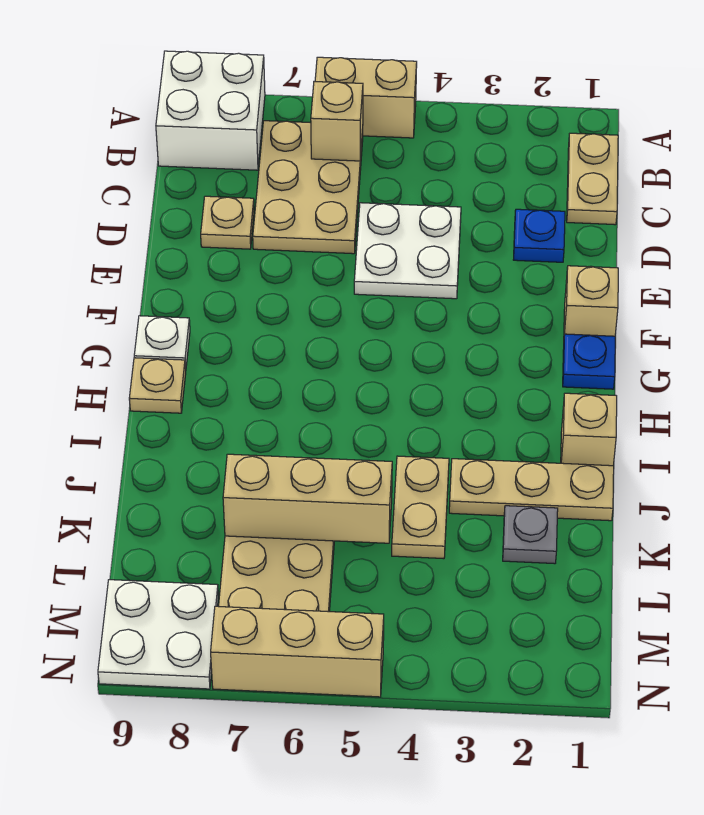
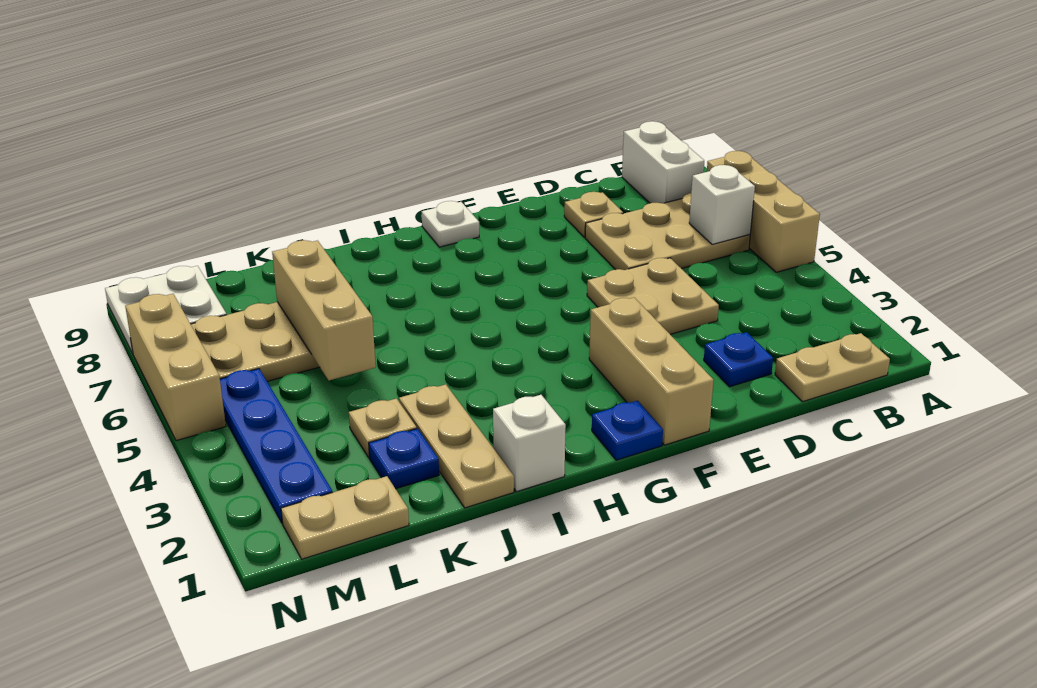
tan brick A5:A6 level 1 -> tan brick A5:A7 level 1
white brick A8:B9 level 1 -> white brick B8:B9 level 1
tan brick B6 level 2 -> white brick B6 level 2
white plate D4:E5 level 1 -> tan plate D4:E5 level 1
tan brick F1 level 1 -> tan brick F1:F3 level 1
tan plate H9 level 1 -> tan plate K3 level 1
tan brick I1 level 1 -> white brick I1 level 1
tan plate J4:K4 level 1 -> tan plate L1:M1 level 1
grey plate K2 level 1 -> blue plate K2 level 1
none -> blue plate M2:M5 level 1

